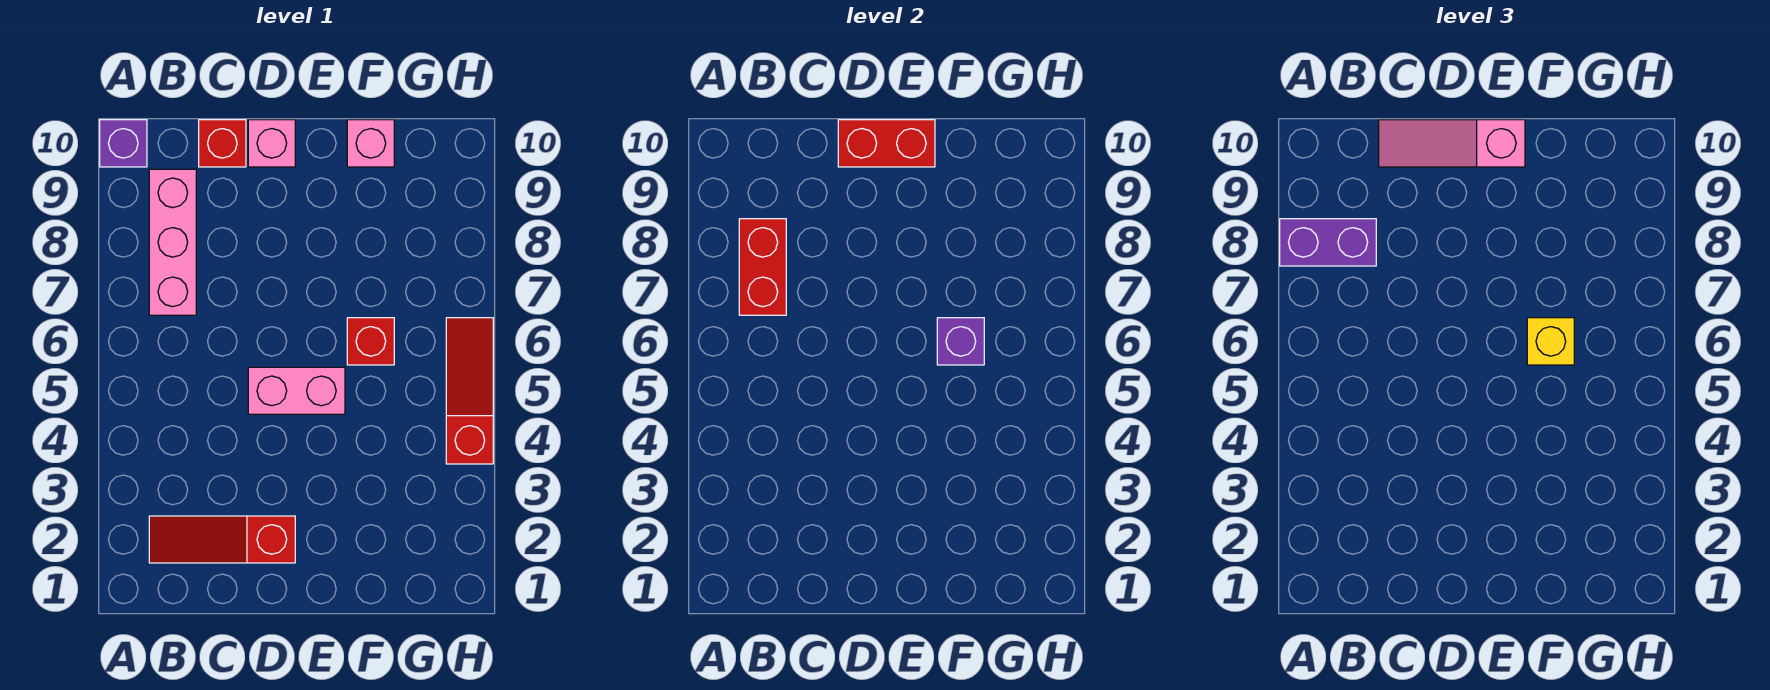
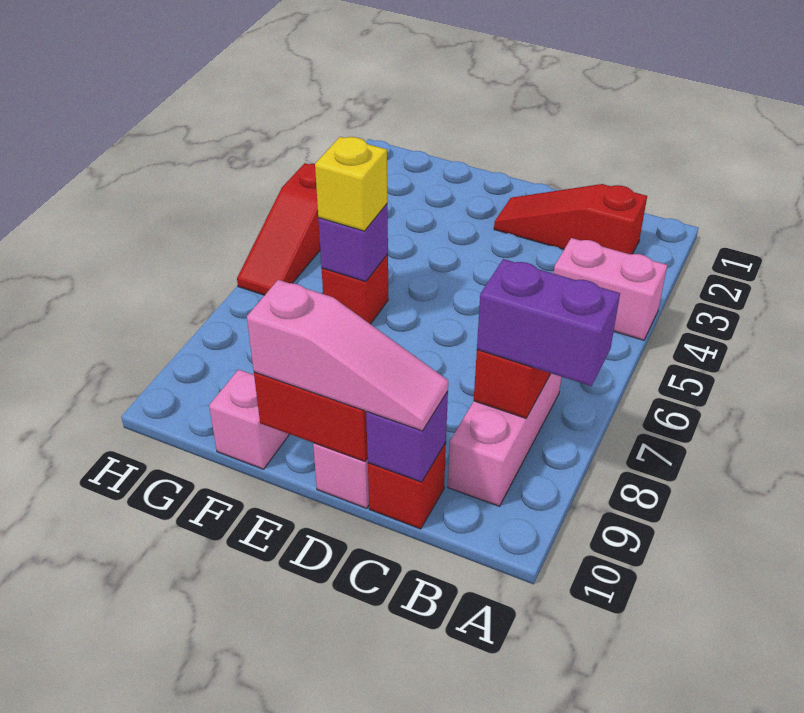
purple brick A10 level 1 -> purple brick C10 level 2
red slope B2:D2 level 1 top D -> red slope B2:D2 level 1 top B
pink brick D5:E5 level 1 -> pink brick A4:B4 level 1

